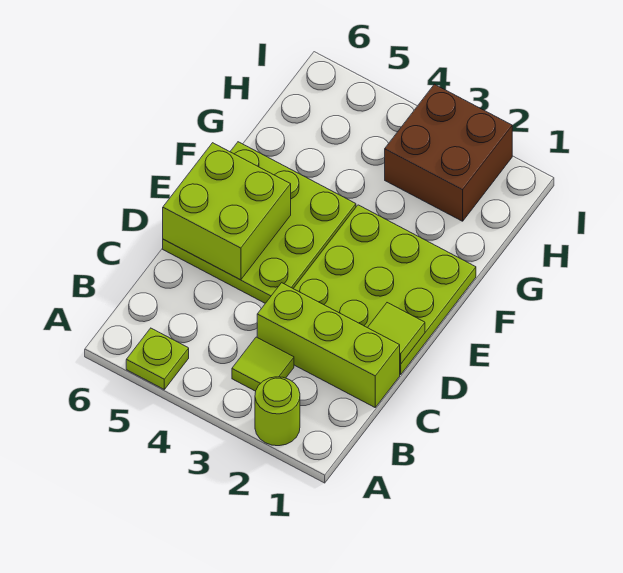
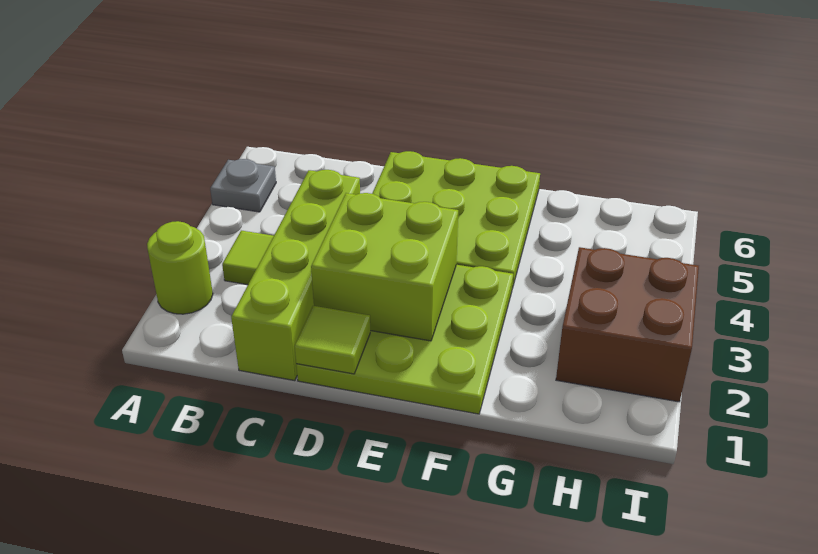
lime plate A5 level 1 -> grey plate A5 level 1
lime brick C1:C3 level 1 -> lime brick C1:C4 level 1
lime brick D5:E6 level 2 -> lime brick D2:E3 level 2

